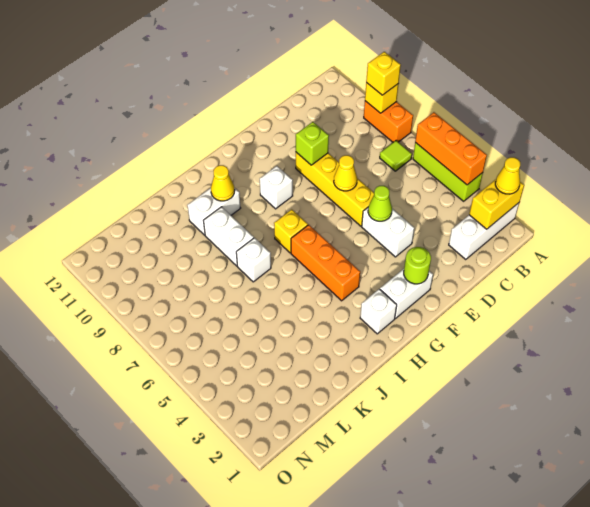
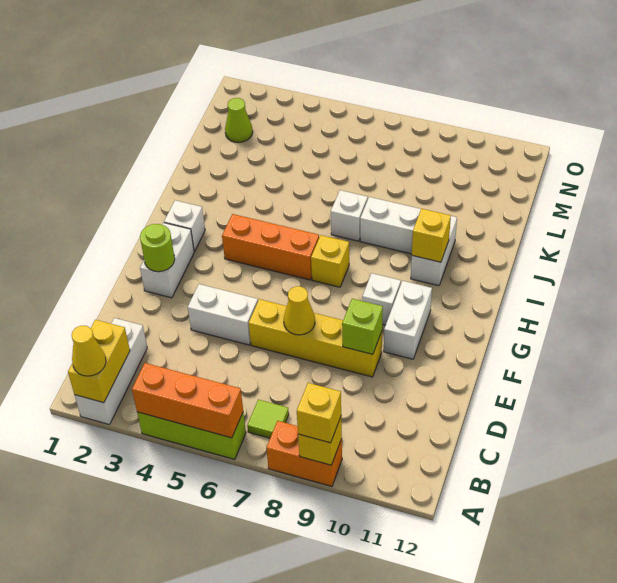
lime cone E5 level 2 -> lime cone M2 level 1
none -> white brick F10:G10 level 1
yellow cone I10 level 2 -> yellow brick I10 level 2

